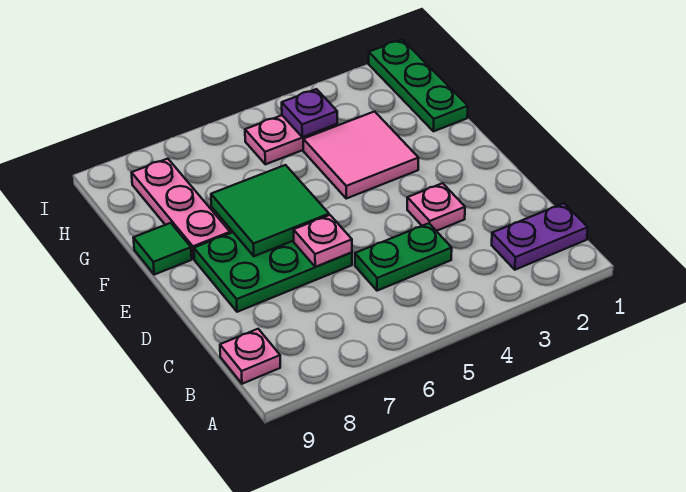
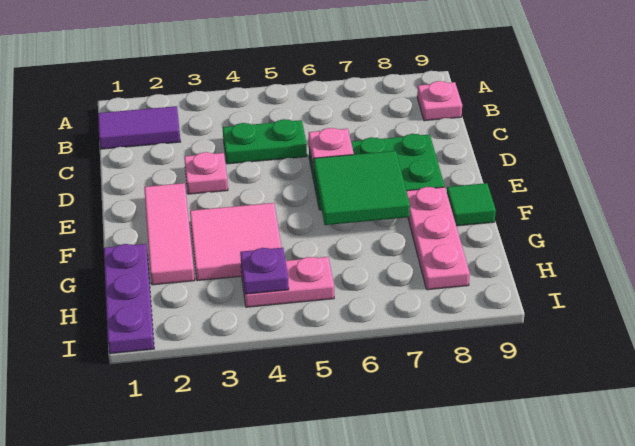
purple plate B1:B2 level 1 -> purple tile B1:B2 level 1
none -> pink tile E2:G2 level 1
green plate G1:I1 level 1 -> purple plate G1:I1 level 1

